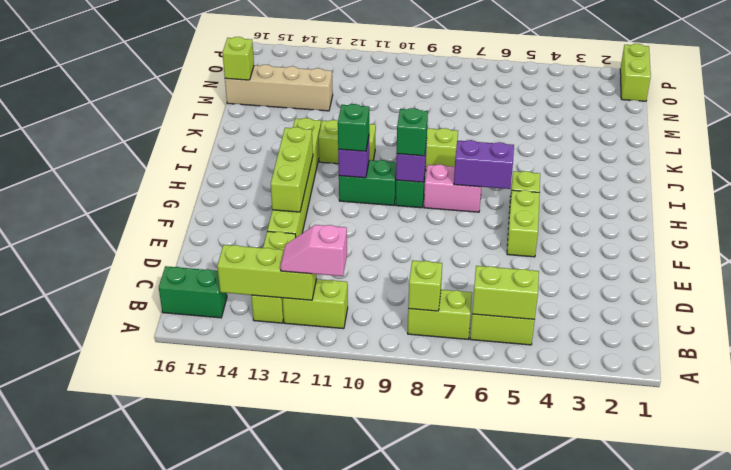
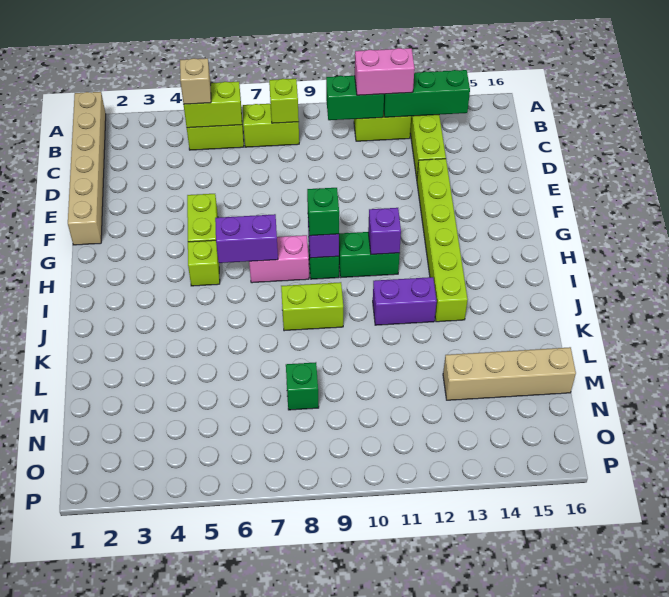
none -> tan brick A1:F1 level 1
none -> tan brick B5 level 3
pink slope B11:B12 level 3 top 11 -> pink brick B11:B12 level 3
lime brick B12:B14 level 2 -> green brick B12:B14 level 2
green brick B15:B16 level 1 -> green brick B10:B11 level 2
lime brick F13:H13 level 2 -> none
green brick H11 level 3 -> green brick M8 level 1
lime brick J11:J12 level 1 -> purple brick J11:J12 level 1
lime brick M16 level 2 -> none
lime brick O1:P1 level 1 -> none

